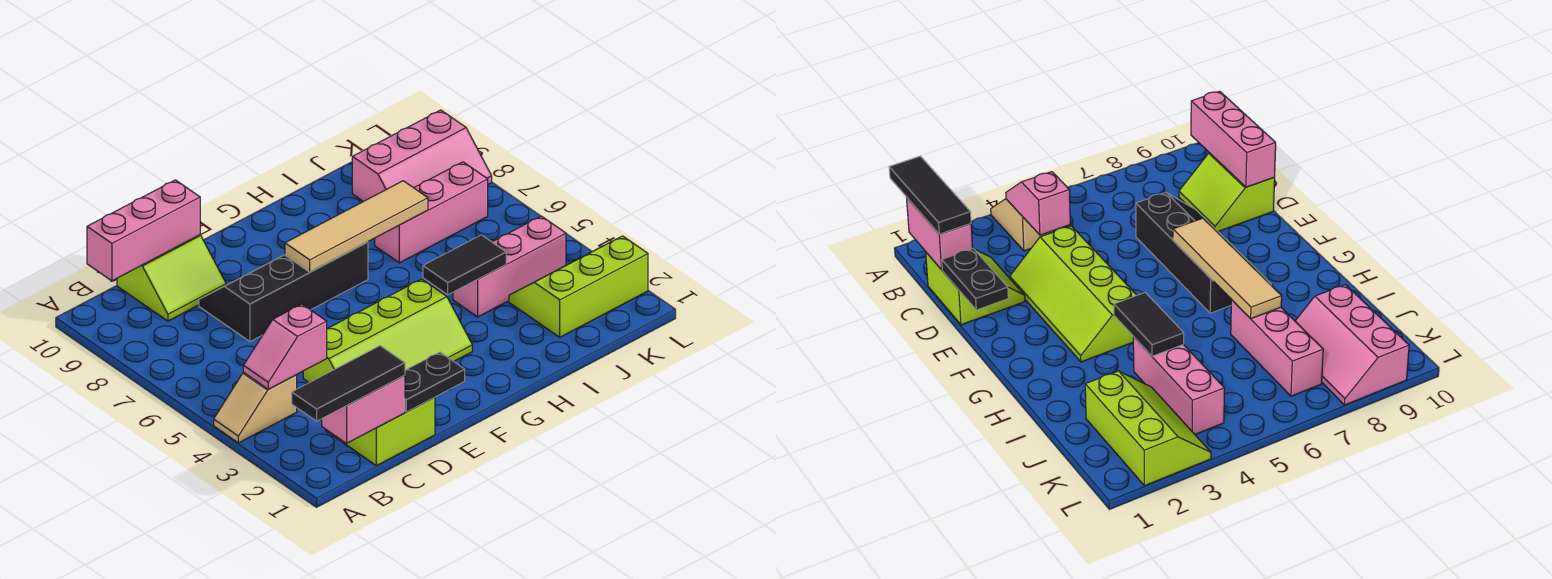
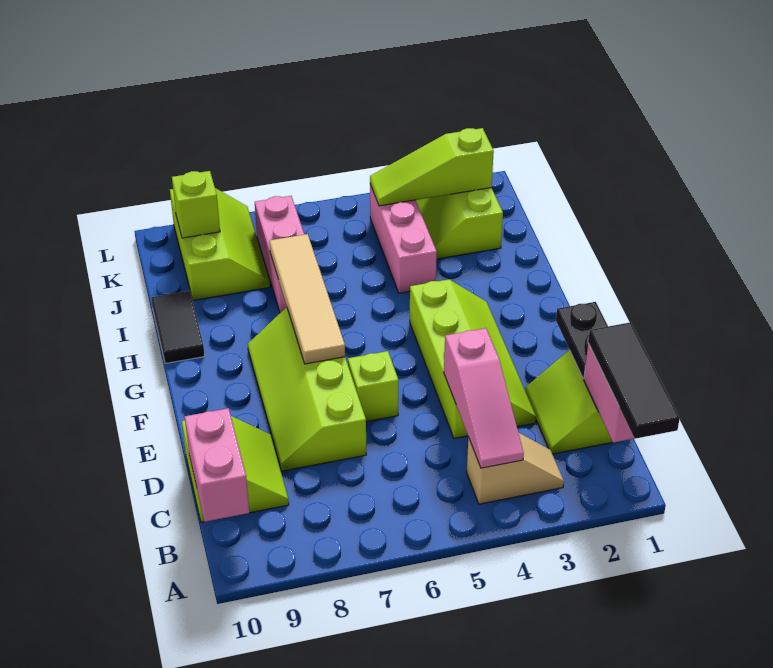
tan slope A4:B4 level 1 top B -> tan slope B3:B4 level 1 top 4
pink slope B4:C4 level 2 top C -> pink slope B4:D4 level 2 top D
pink brick B10:D10 level 2 -> pink brick B10:C10 level 2
black slope D7:G8 level 1 top 7 -> lime slope D7:G8 level 1 top 7
none -> lime brick E6 level 1
black tile H4:I4 level 2 -> black tile H10:I10 level 1
pink slope J8:L9 level 1 top 9 -> lime slope J8:L9 level 1 top 9
none -> lime slope K2:K4 level 2 top 2
none -> lime brick K9 level 2

